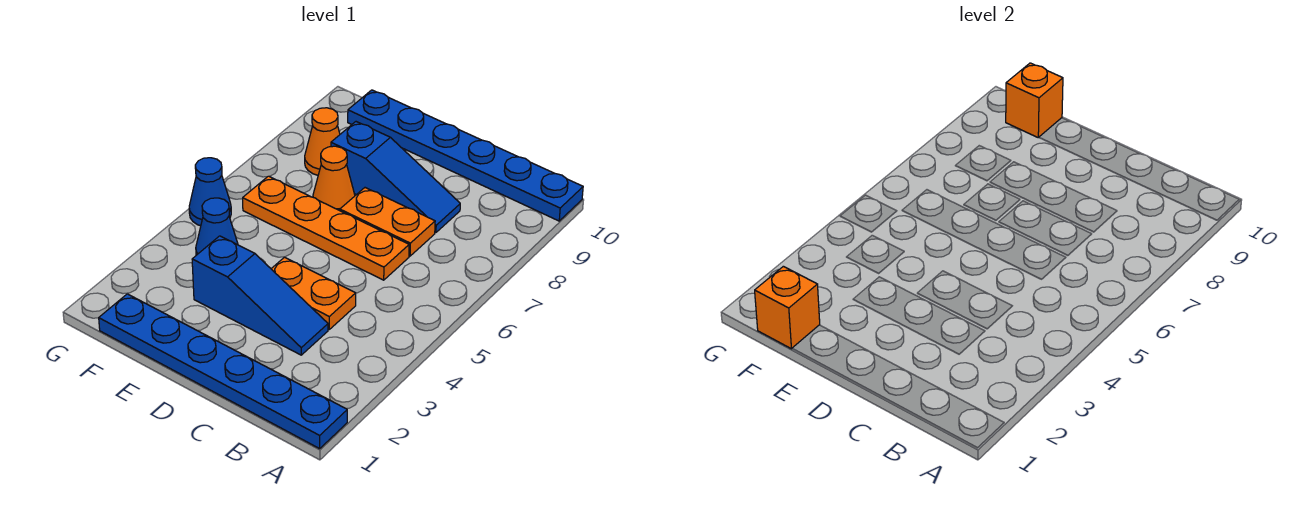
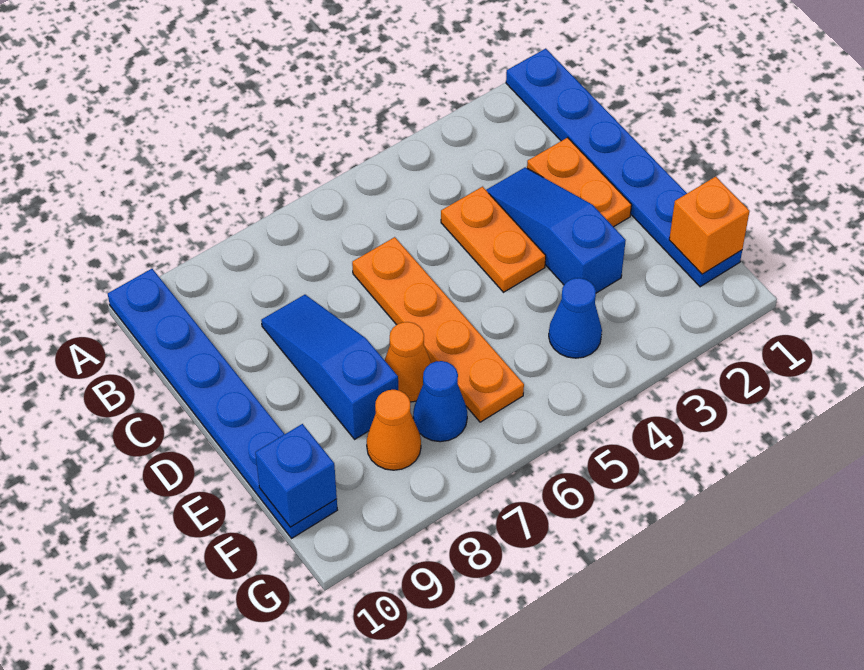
orange plate C7:D7 level 1 -> orange plate C2:D2 level 1
orange brick F10 level 2 -> blue brick F10 level 2
blue cone G5 level 1 -> blue cone F7 level 1

